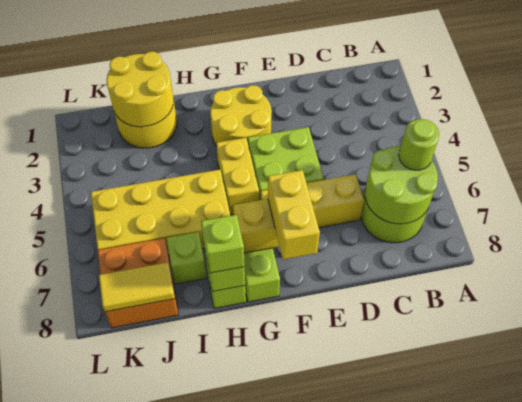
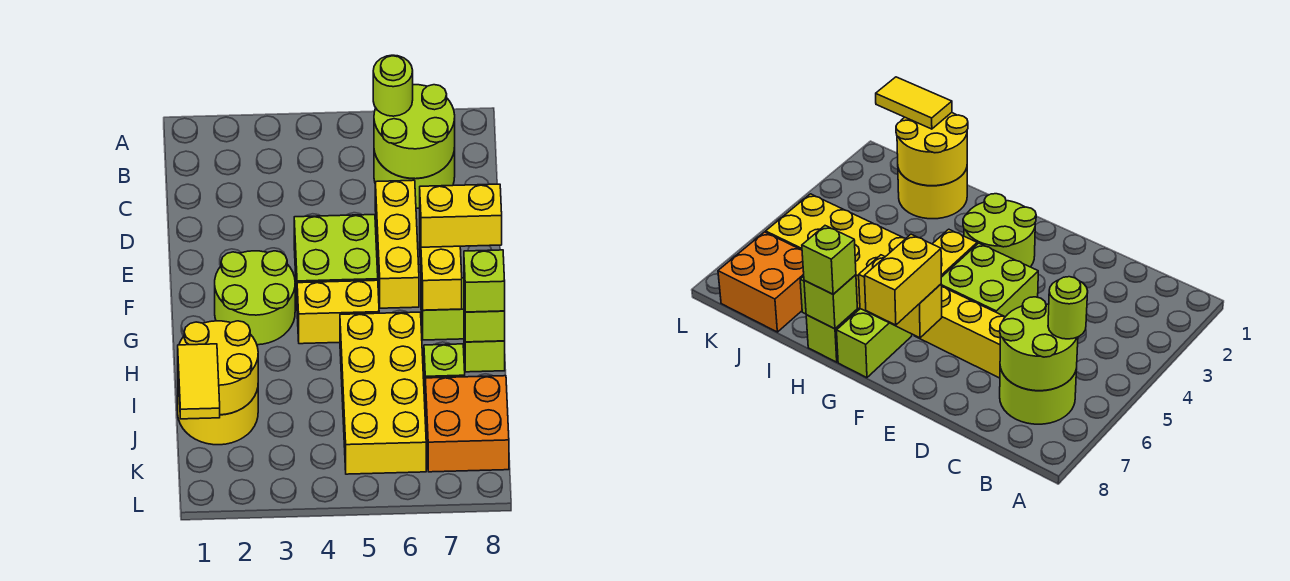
yellow round brick F2:G3 level 1 -> lime round brick F2:G3 level 1
yellow tile J8:K8 level 2 -> yellow tile J1:K1 level 3

